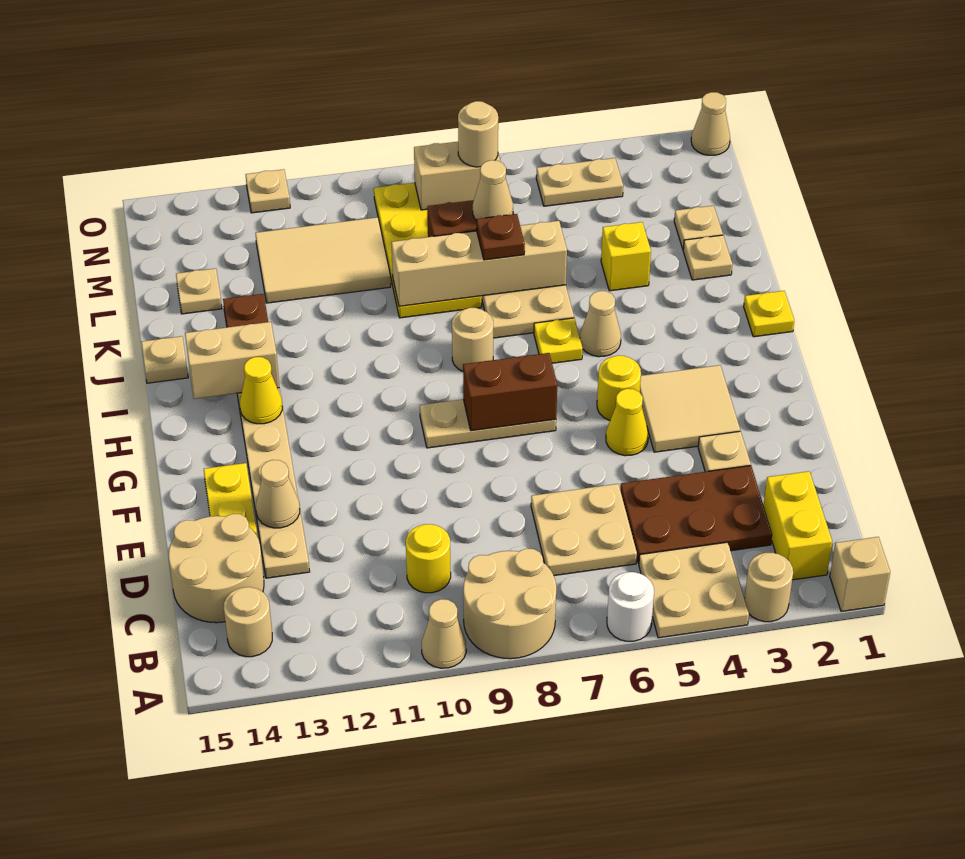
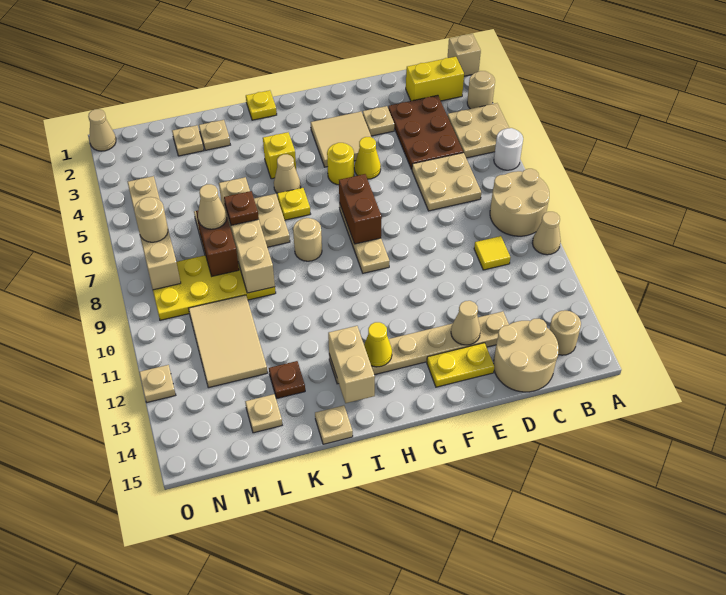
yellow round brick C10 level 1 -> yellow tile C10 level 1
yellow brick K4 level 1 -> yellow brick I4 level 1

